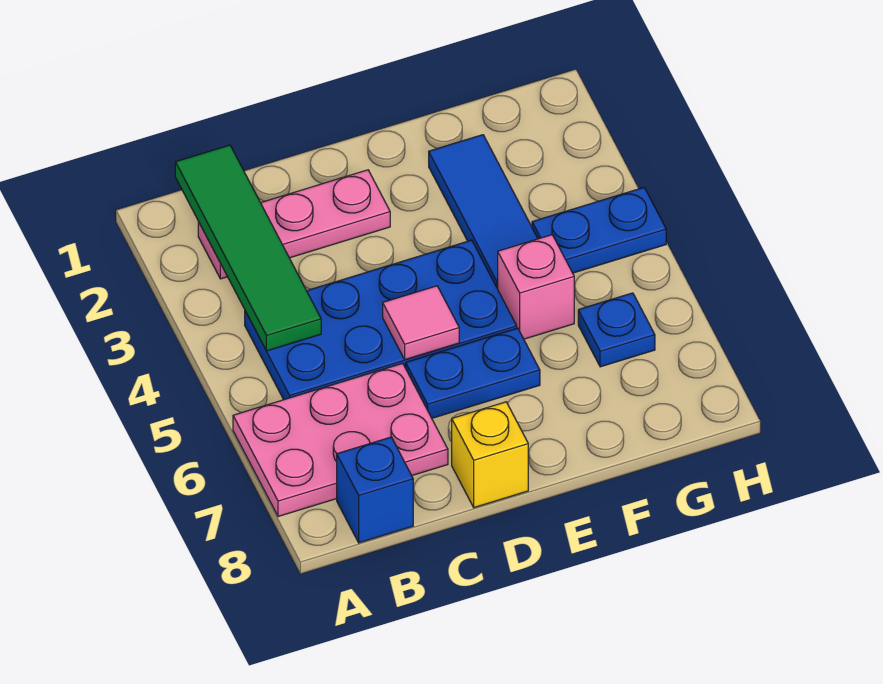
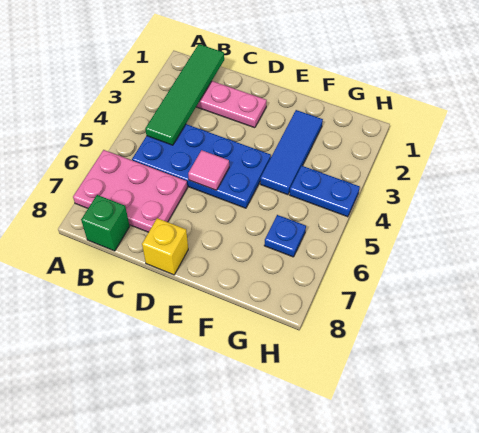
blue brick B8 level 1 -> green brick B8 level 1
blue plate D6:E6 level 1 -> none
pink brick F5 level 1 -> none

